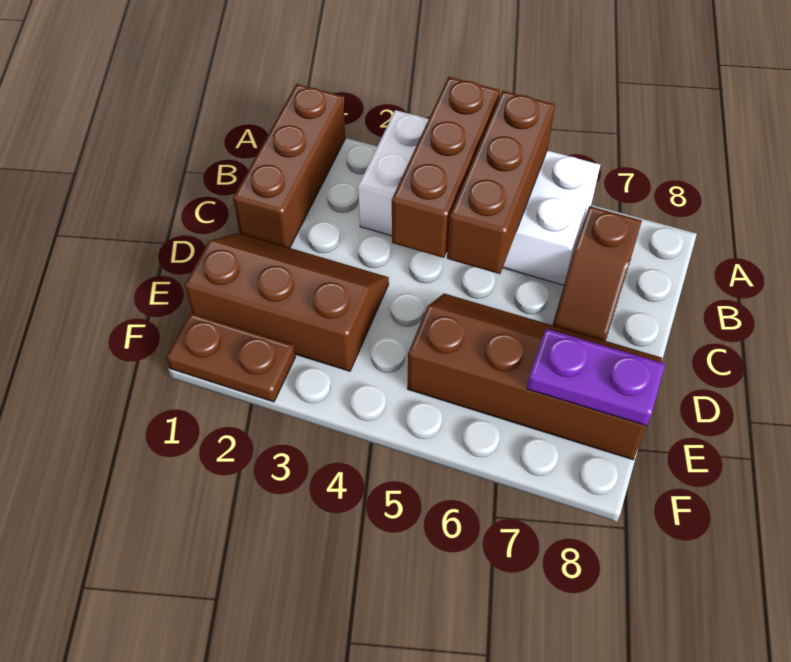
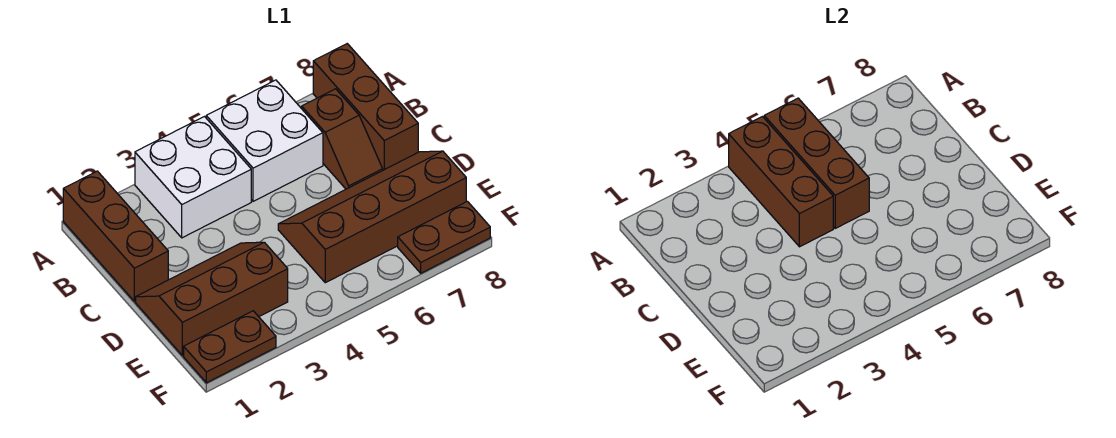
none -> brown brick A8:C8 level 1
purple plate E7:E8 level 2 -> none
none -> brown plate F7:F8 level 1

